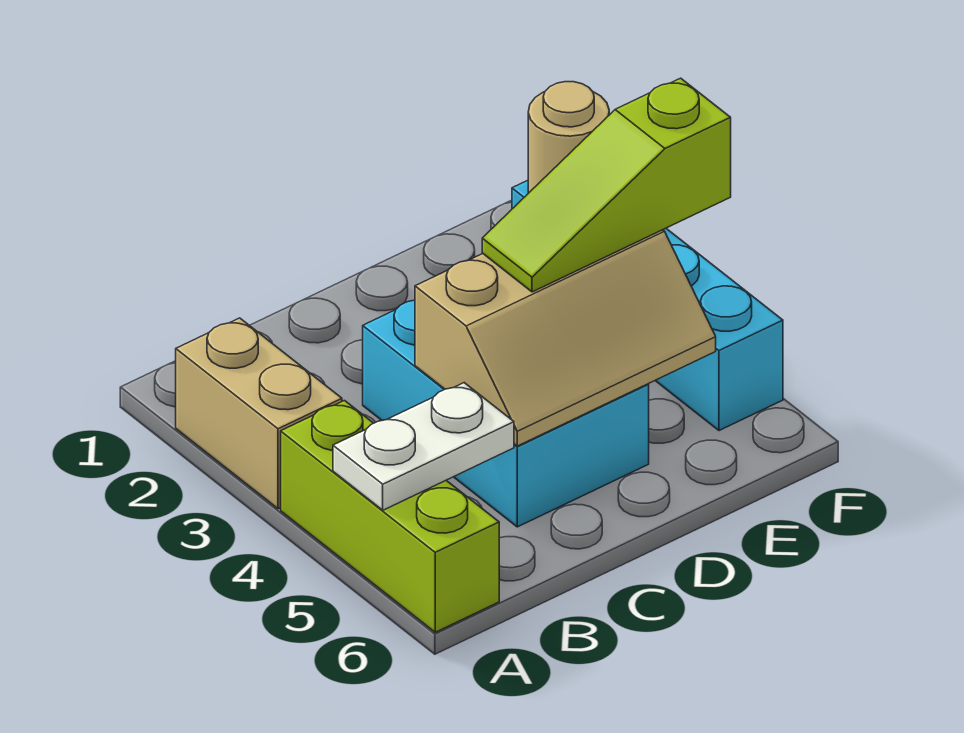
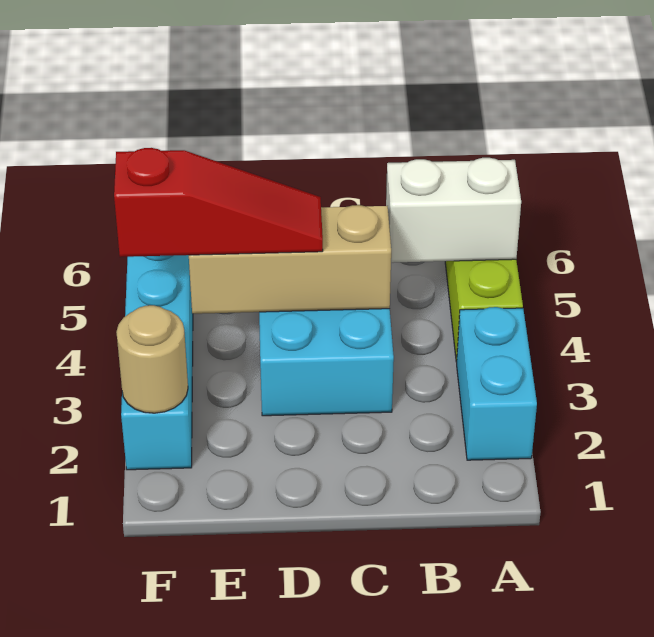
tan brick A2:A3 level 1 -> cyan brick A2:A3 level 1
white plate A5:B5 level 2 -> white brick A5:B5 level 2
lime slope D4:F4 level 3 top F -> red slope D4:F4 level 3 top F

